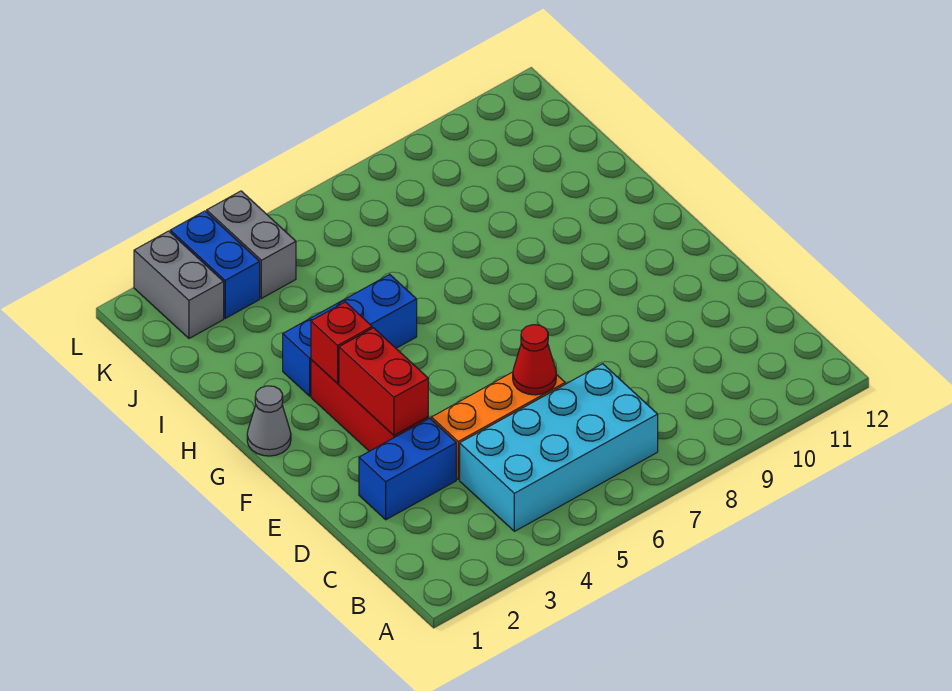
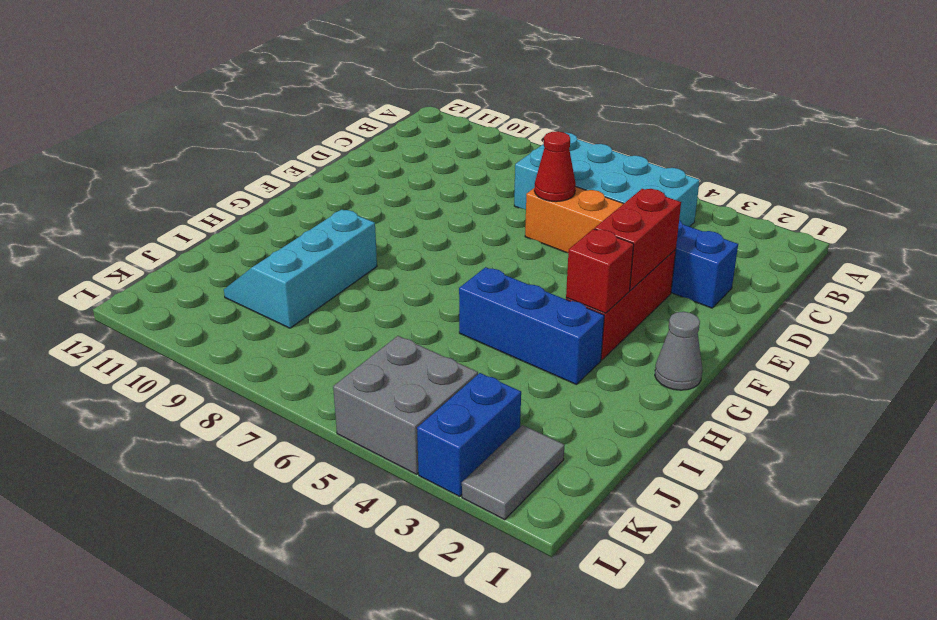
none -> cyan slope H9:J10 level 1 top 9
grey brick K2:L2 level 1 -> grey tile K2:L2 level 1
grey brick K4:L4 level 1 -> grey brick K4:L5 level 1

